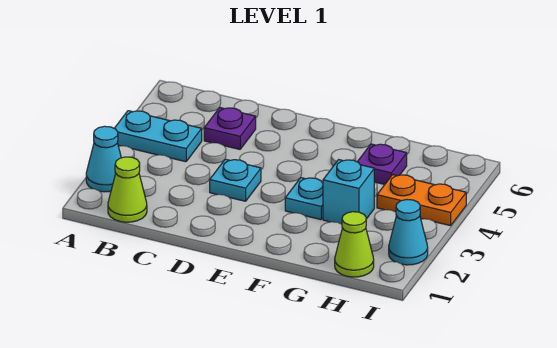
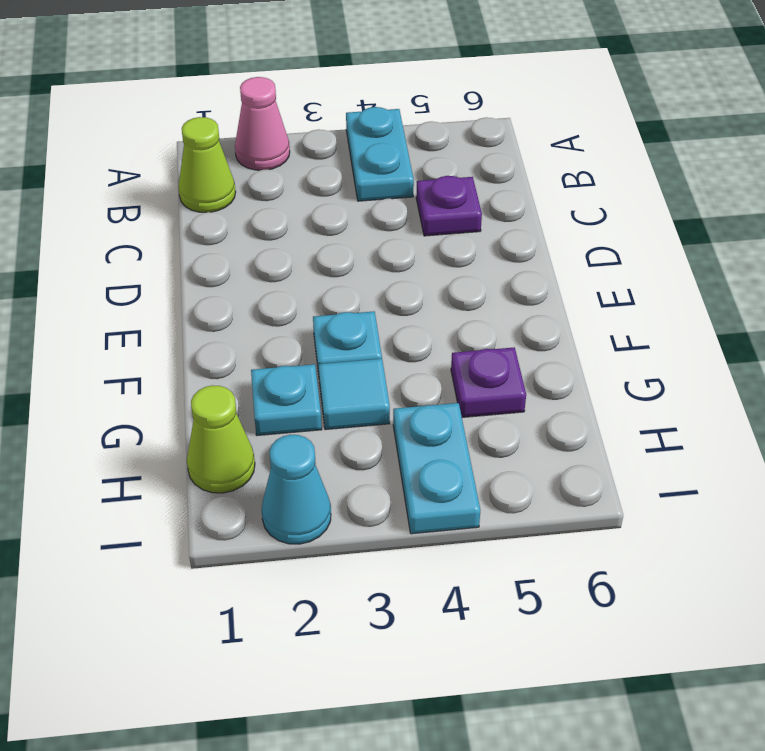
cyan cone A2 level 1 -> pink cone A2 level 1
cyan plate D3 level 1 -> cyan plate G2 level 1
cyan brick G3 level 1 -> cyan tile G3 level 1
orange plate H4:I4 level 1 -> cyan plate H4:I4 level 1

